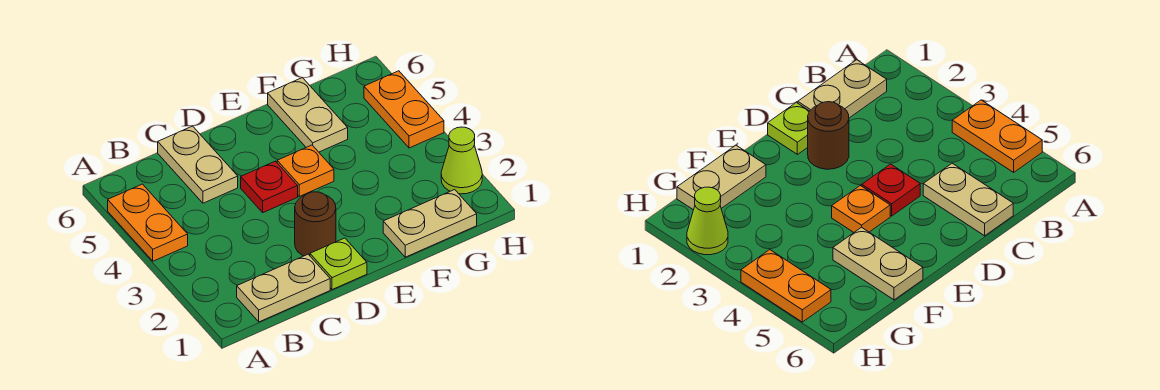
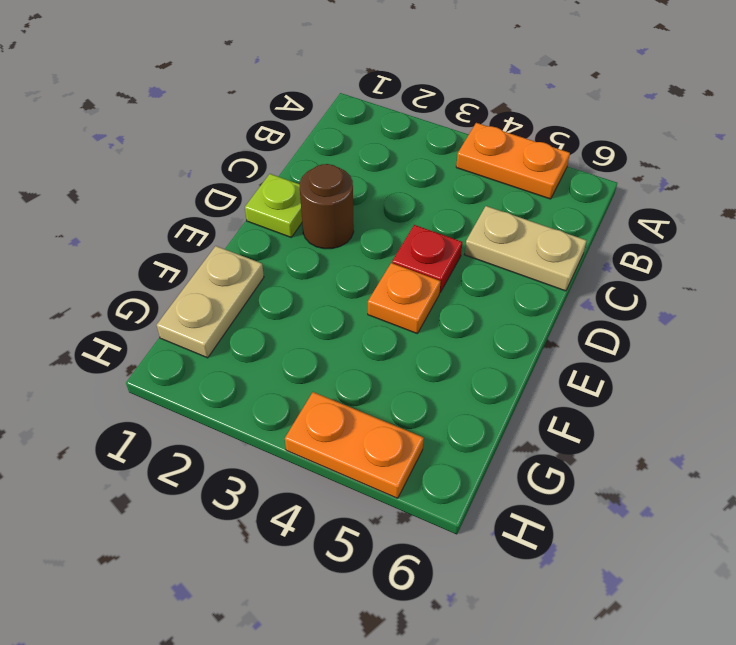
tan plate B1:C1 level 1 -> none
tan plate F5:F6 level 1 -> none
lime cone H2 level 1 -> none

